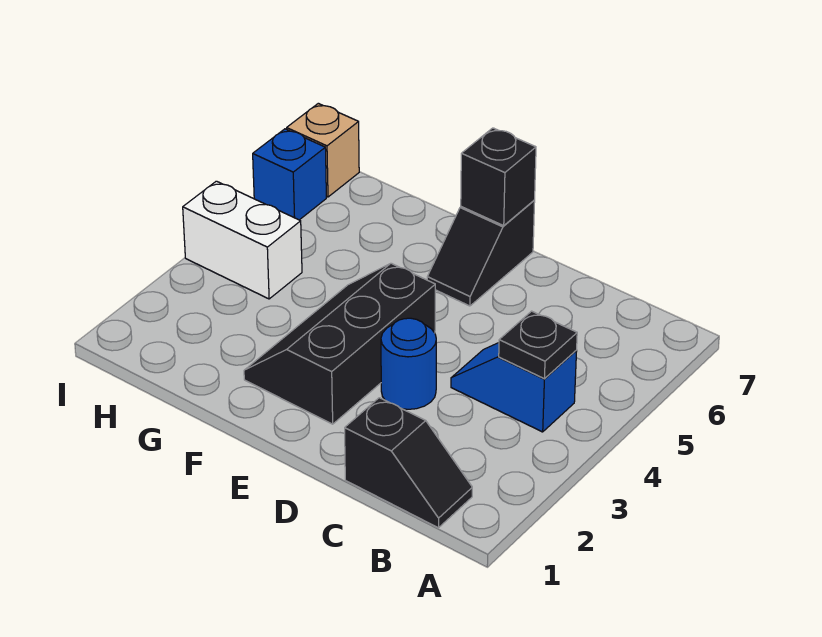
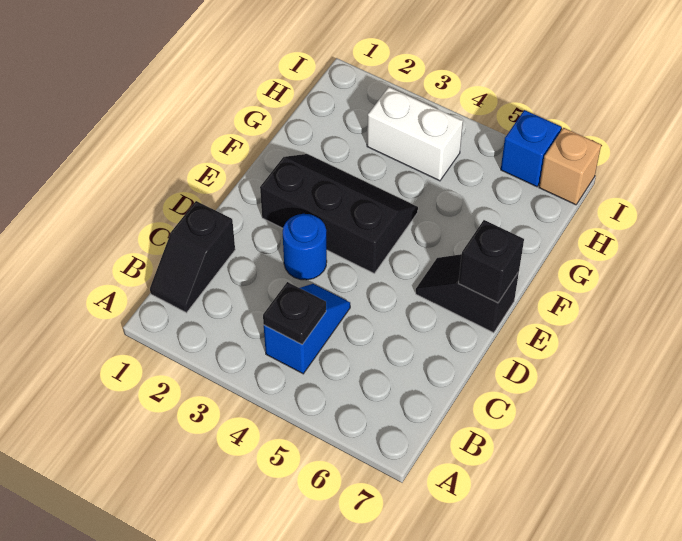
white brick H4:I4 level 1 -> white brick H3:H4 level 1

